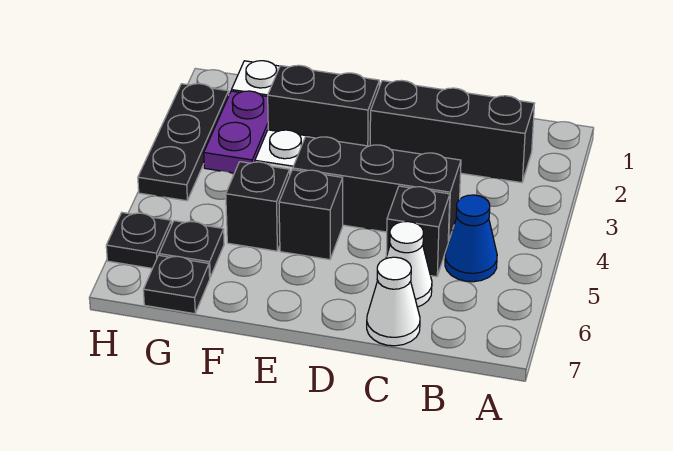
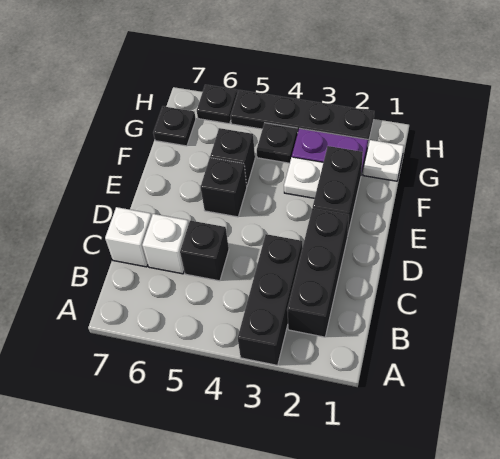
blue cone B5 level 1 -> none
black brick C4:E4 level 1 -> black brick A3:C3 level 1
white cone C6 level 1 -> white brick C6 level 1
white cone C7 level 1 -> white brick C7 level 1
black plate G6 level 1 -> black plate G4 level 1
black plate H2:H4 level 1 -> black plate H2:H5 level 1

